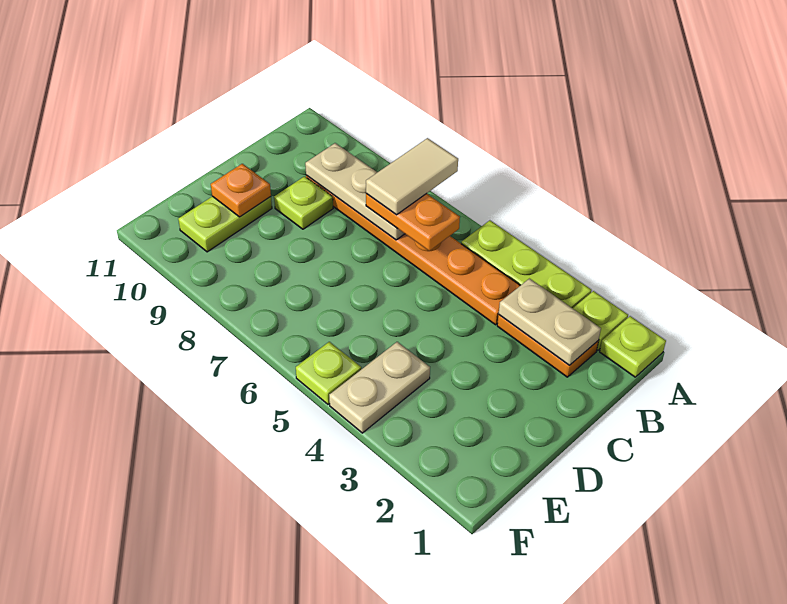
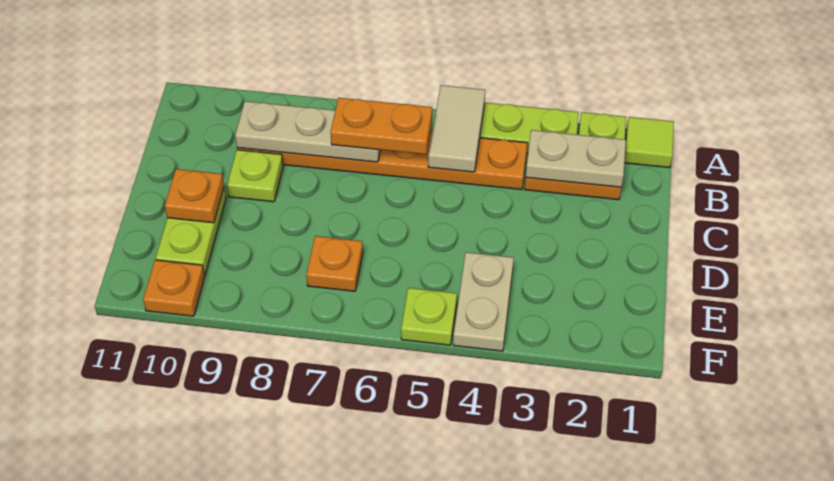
lime plate A1 level 1 -> lime tile A1 level 1
tan tile A7:B7 level 4 -> tan tile A5:B5 level 2
none -> orange plate E7 level 1
none -> orange plate F10 level 1

